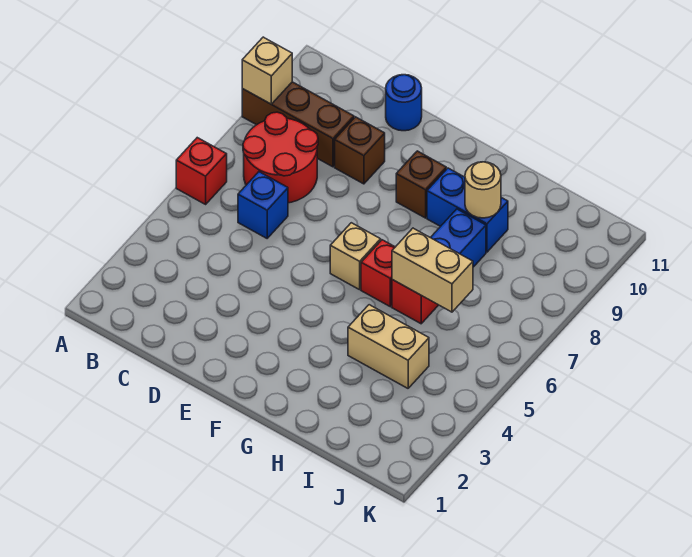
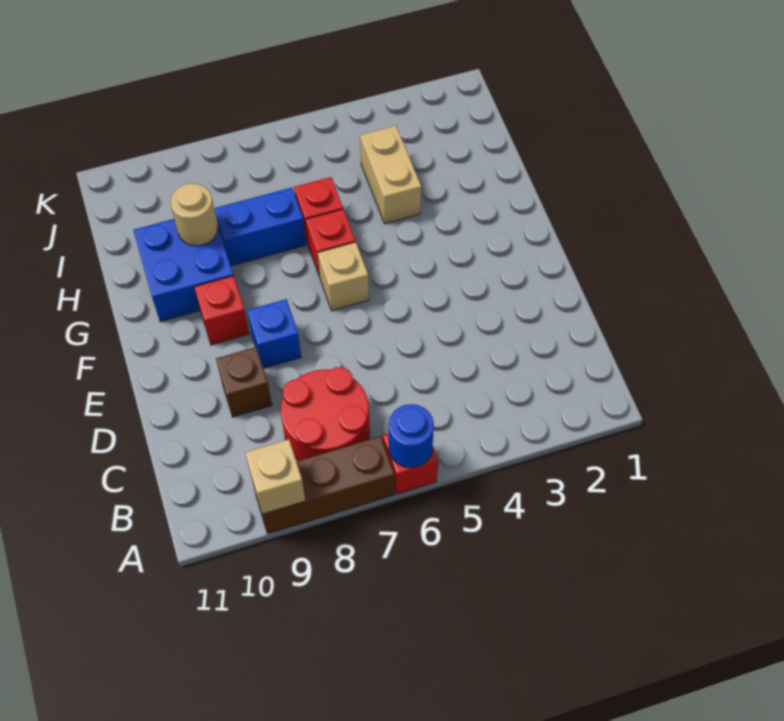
brown brick A9:C9 level 1 -> brown brick A7:A9 level 1
blue brick C6 level 1 -> blue brick E8 level 1
blue round brick D11 level 1 -> blue round brick A6 level 2
brown brick F9 level 1 -> red brick F9 level 1
blue brick G9:H9 level 1 -> blue brick G9:H10 level 1
tan brick H6:I6 level 2 -> none

